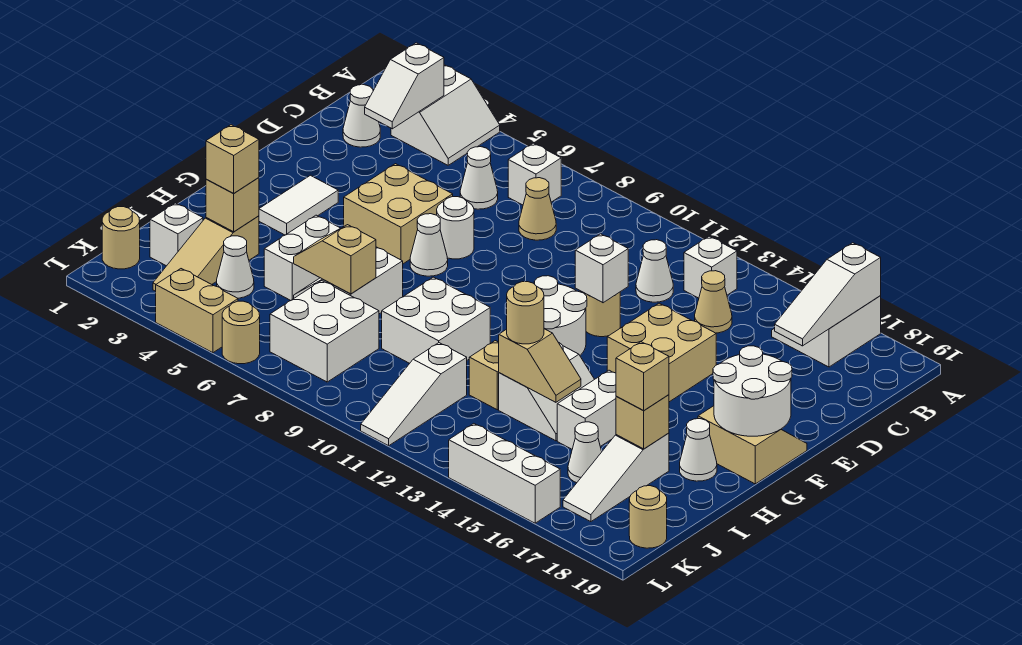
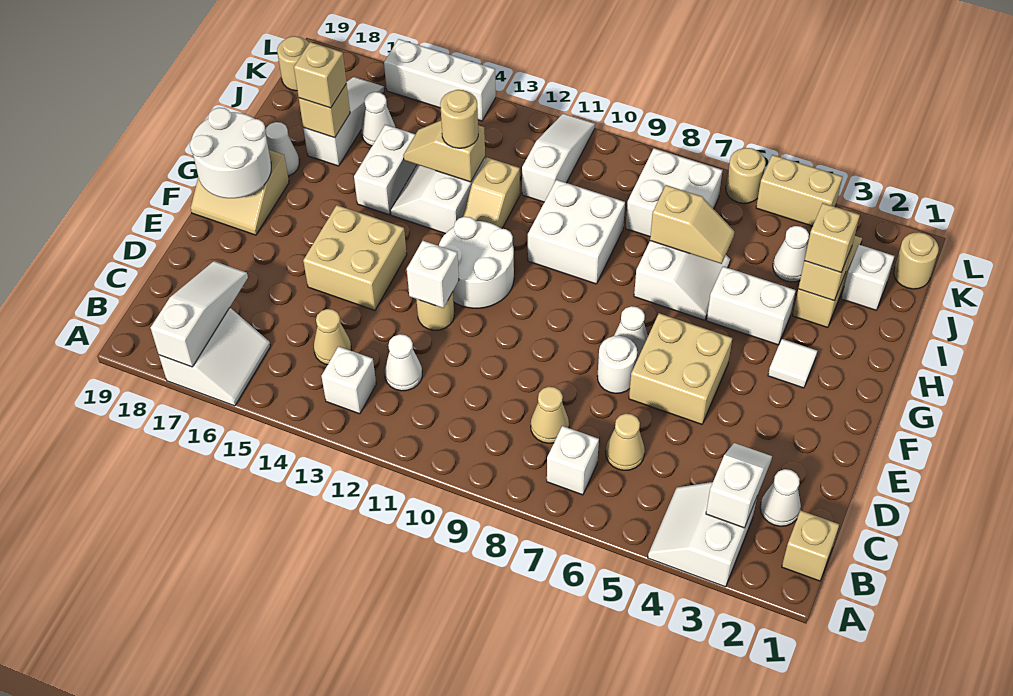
none -> tan brick B1 level 1
white cone C6 level 1 -> tan cone C6 level 1
white tile F3:G3 level 1 -> white tile G3 level 1
white brick H5:I5 level 1 -> white brick H4:H5 level 1

